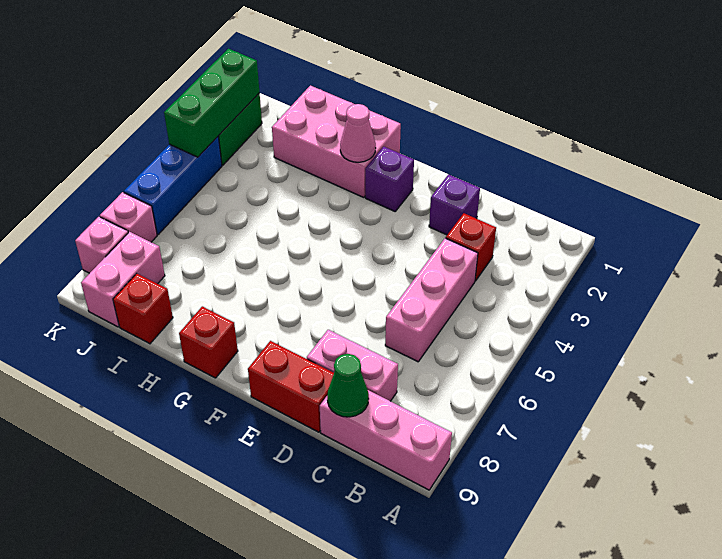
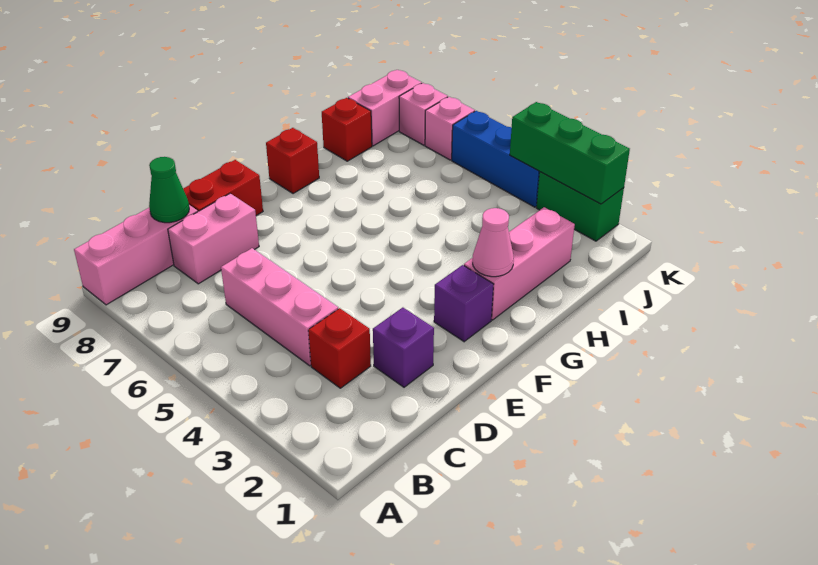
pink brick G1:I2 level 1 -> pink brick G2:I2 level 1
pink brick J8:J9 level 1 -> pink brick J9:K9 level 1

